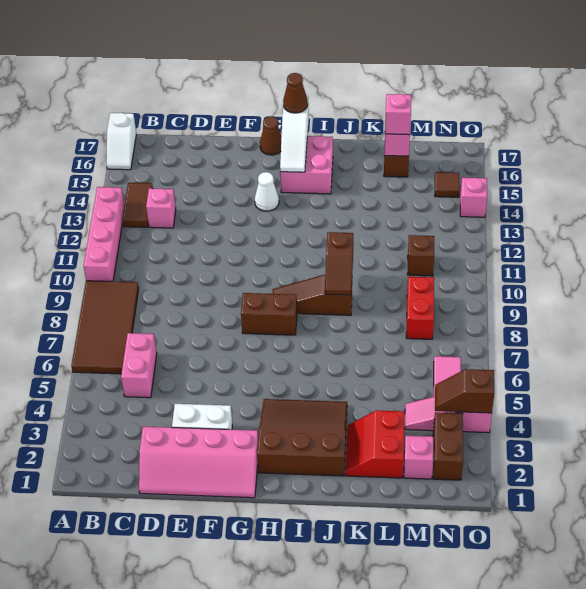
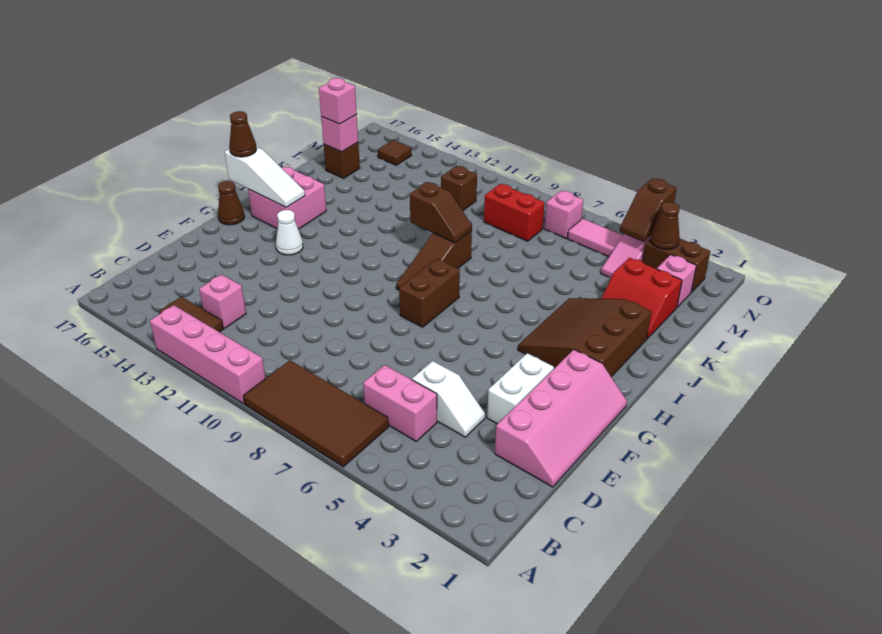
white slope A16:A17 level 1 top 17 -> white slope D4:D5 level 1 top 5
none -> brown cone N3 level 2
pink brick O14 level 1 -> pink brick N7 level 1

